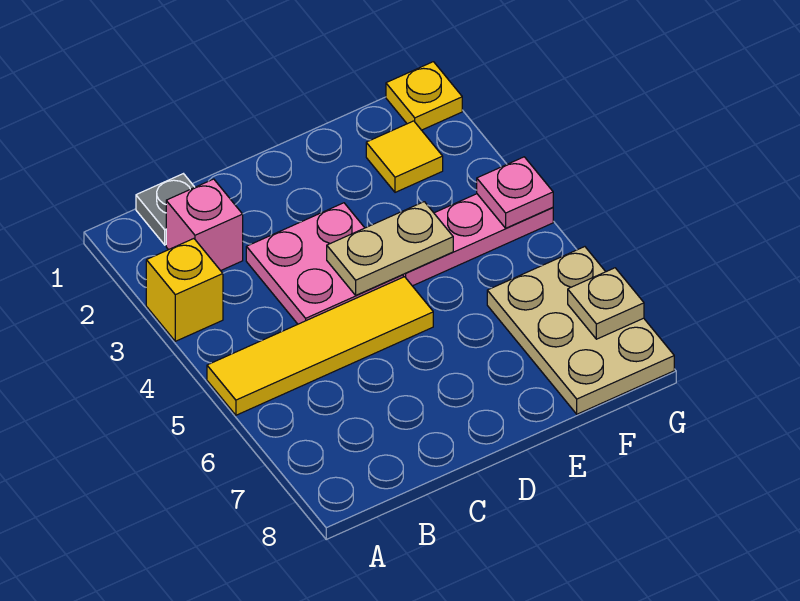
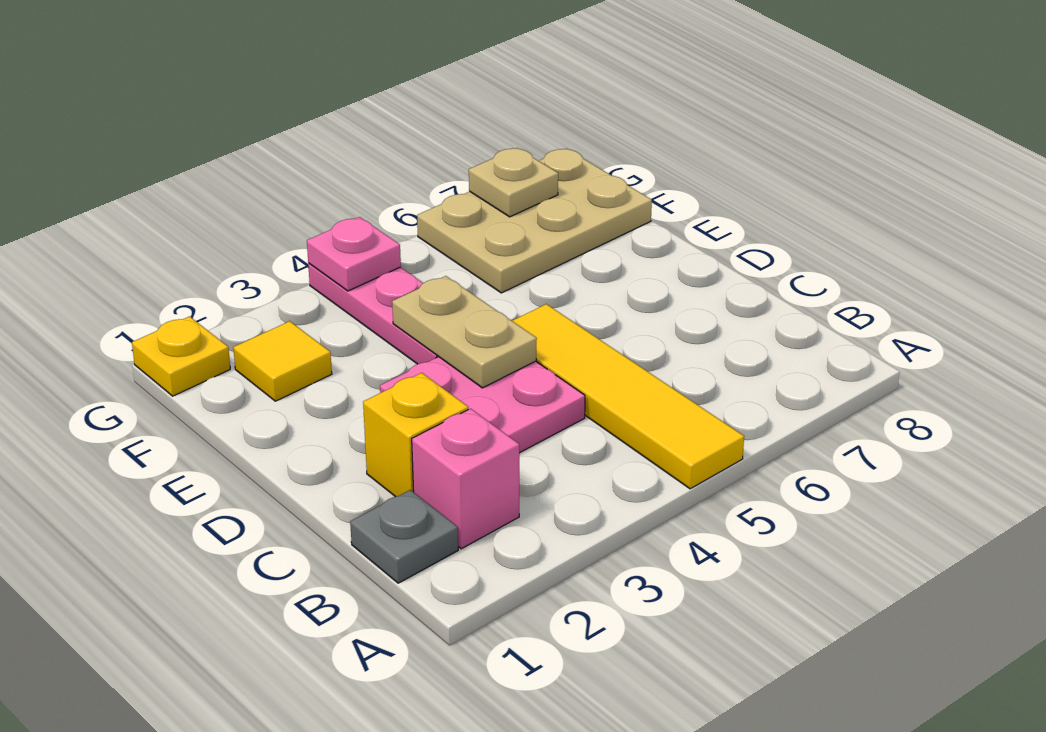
yellow brick A3 level 1 -> yellow brick C2 level 1

